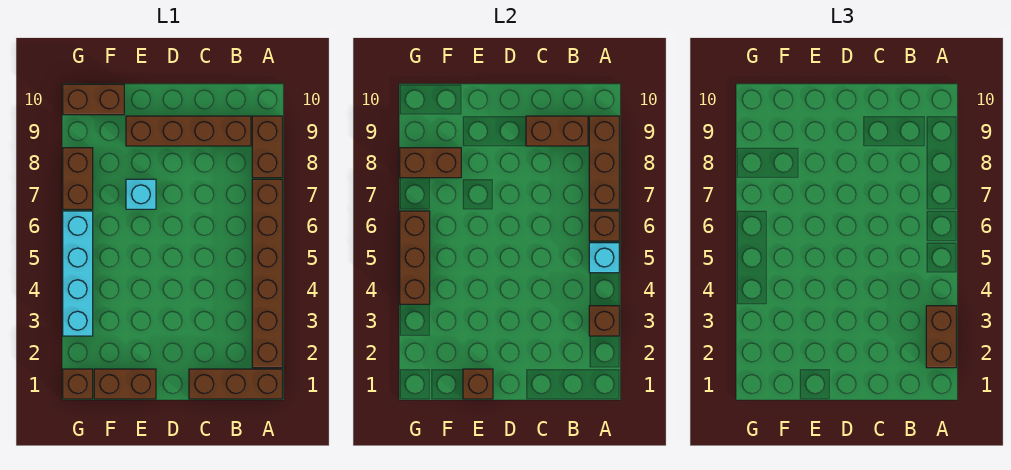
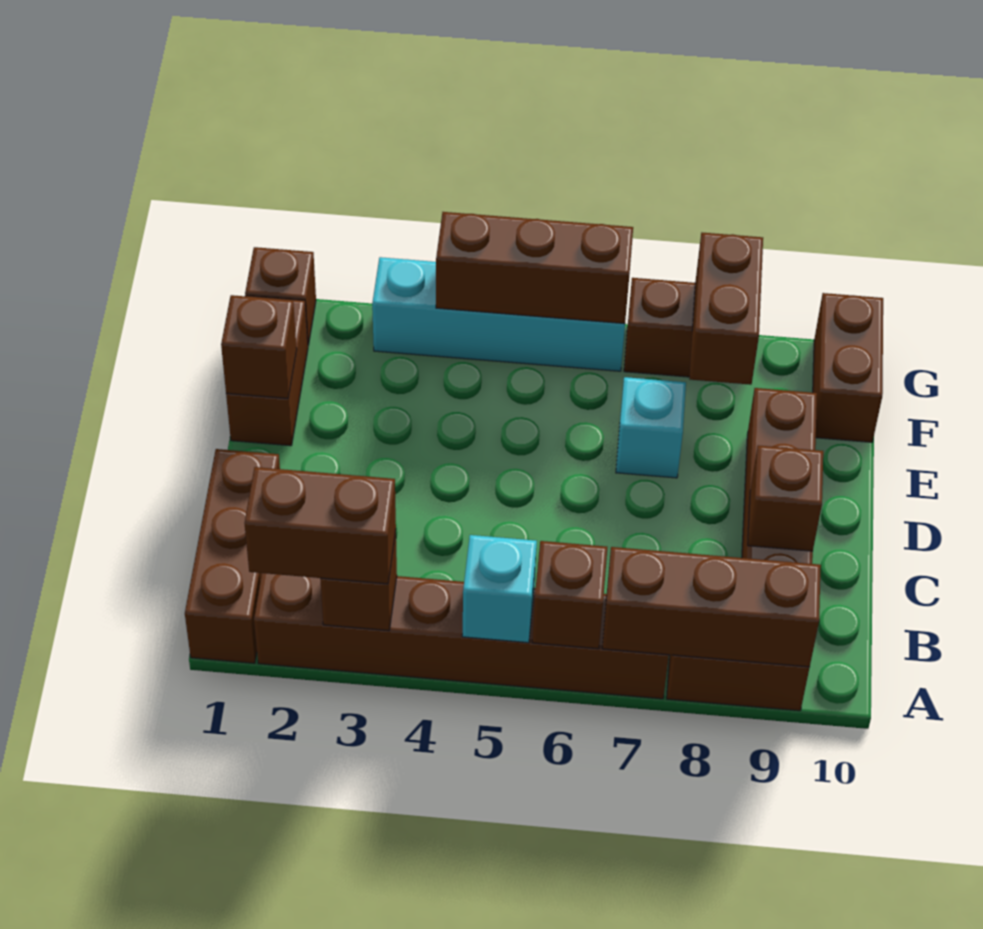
brown brick B9:C9 level 2 -> brown brick C9 level 2

